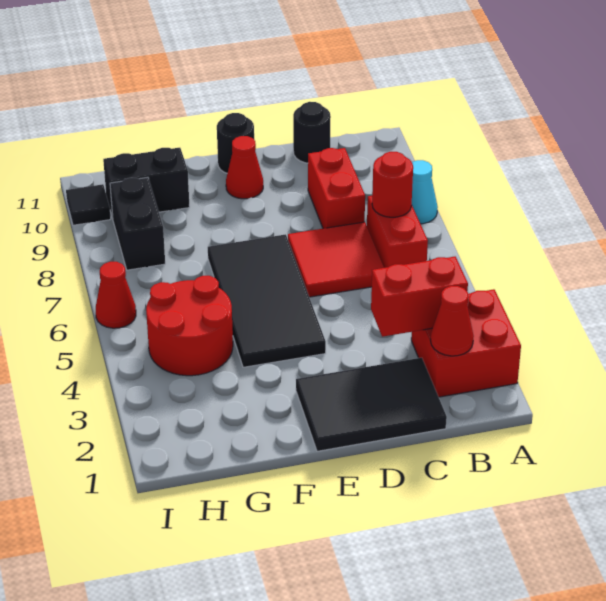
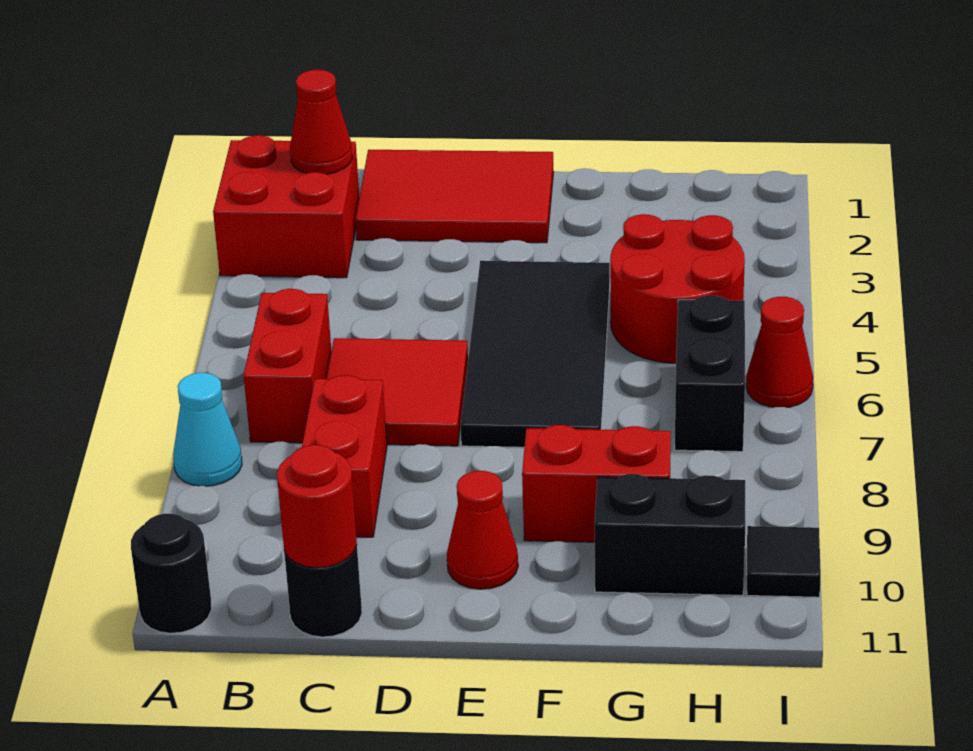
red brick B3:C3 level 2 -> red brick F9:G9 level 1
red round brick B7 level 2 -> red round brick C11 level 2
black tile C1:E2 level 1 -> red tile C1:E2 level 1
black round brick E11 level 1 -> black round brick A11 level 1
black brick H8:H9 level 1 -> black brick H6:H7 level 1

